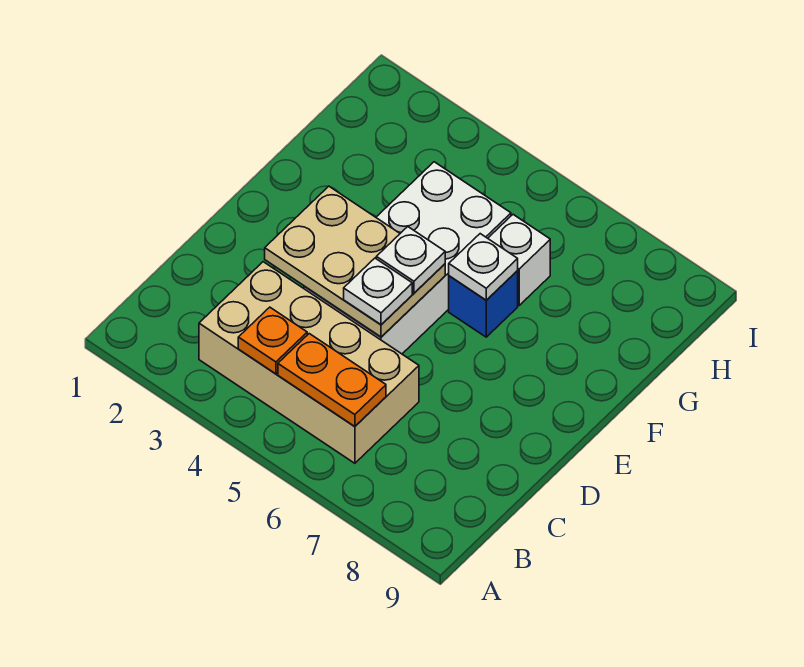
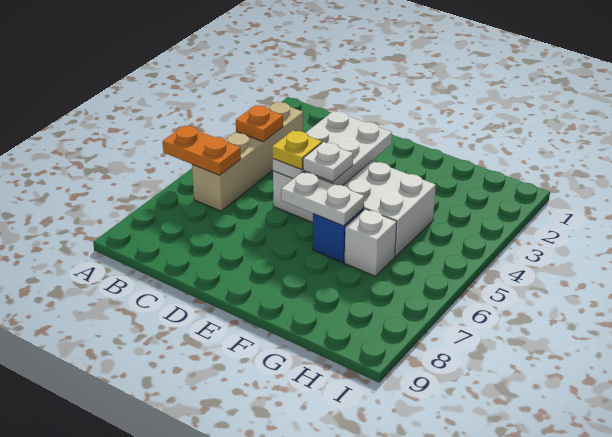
tan brick B3:C6 level 1 -> tan brick B3:B6 level 1
orange plate B5:B6 level 2 -> orange plate A6:B6 level 2
tan plate D3:E5 level 2 -> white plate D3:E5 level 2
white plate D5 level 3 -> yellow plate D5 level 3
white plate F6 level 2 -> white plate E6:F6 level 2

